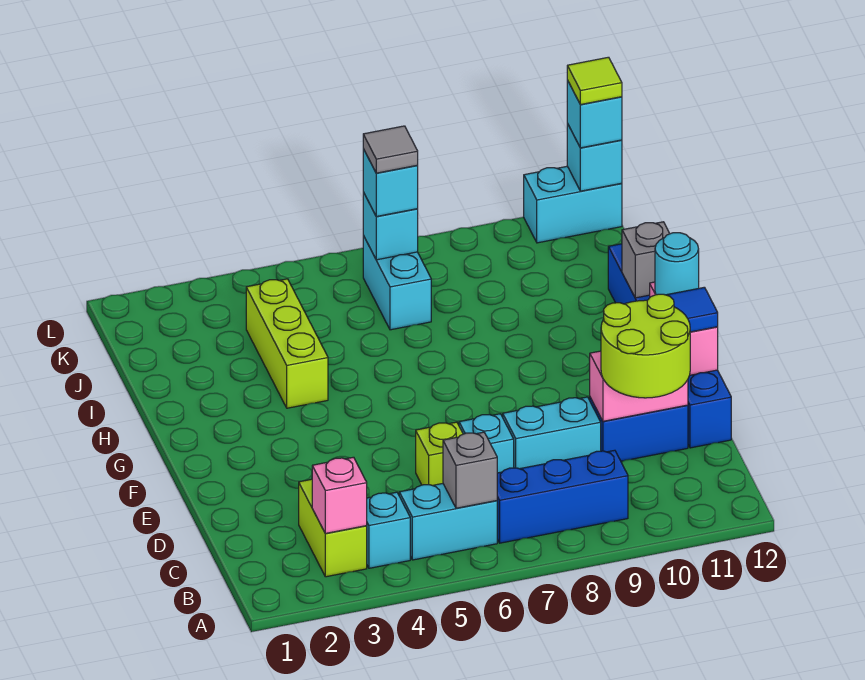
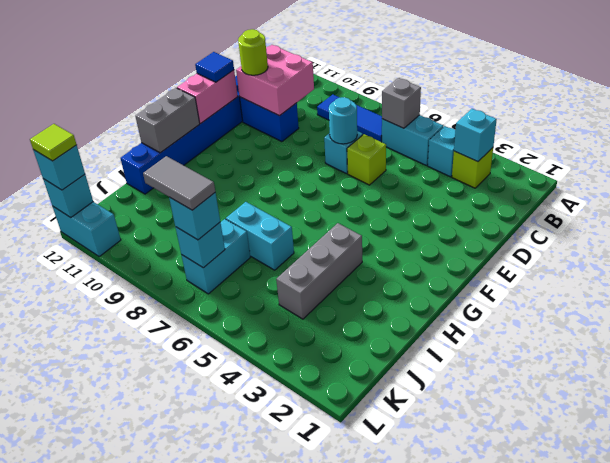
lime brick B3:C3 level 1 -> lime brick B3 level 1
pink brick B3 level 2 -> cyan brick B3 level 2
blue brick B7:B9 level 1 -> blue tile B7:B9 level 1
lime round brick C10:D11 level 3 -> lime round brick D11 level 3
cyan brick D8:D9 level 1 -> cyan brick I6:I7 level 1
pink brick D10:D11 level 2 -> pink brick C10:D11 level 2
cyan round brick F12 level 3 -> cyan round brick D7 level 2
lime brick H4:J4 level 1 -> grey brick H4:J4 level 1
grey brick H12 level 2 -> grey brick G12:H12 level 2
grey tile K7 level 4 -> grey tile K7:K8 level 4

